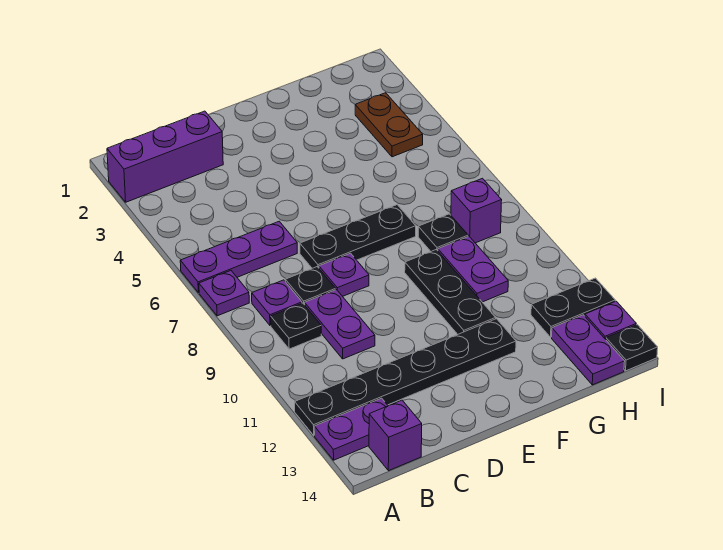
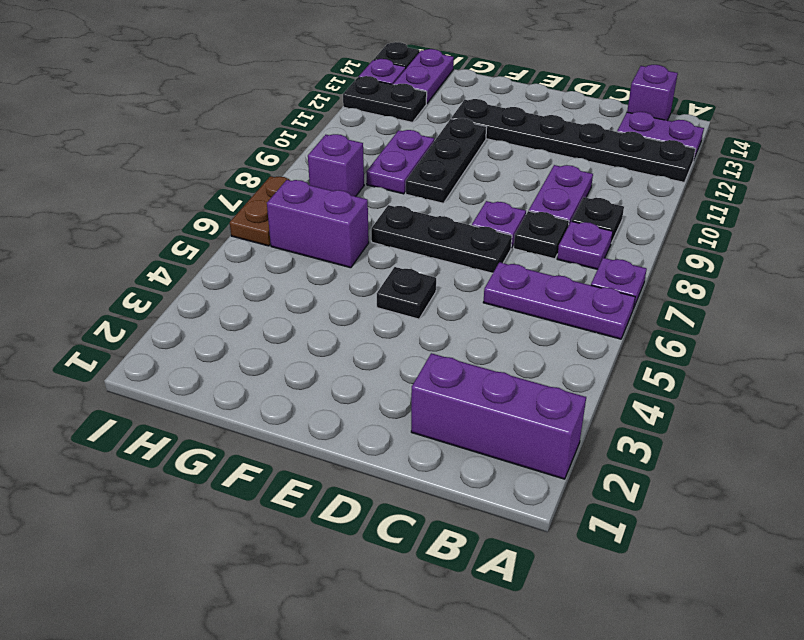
none -> purple brick G6:H6 level 1
black plate G8 level 1 -> black plate E5 level 1
brown plate H3:H4 level 1 -> brown plate I6:I7 level 1

